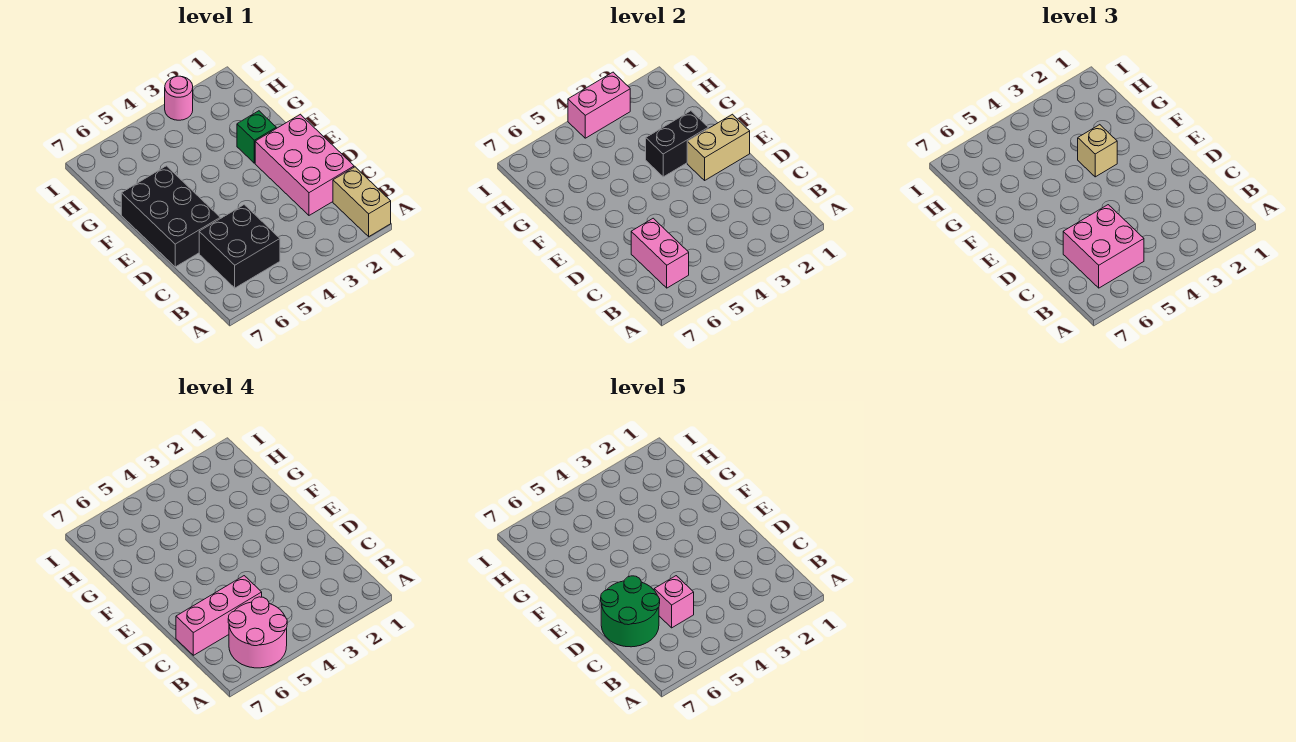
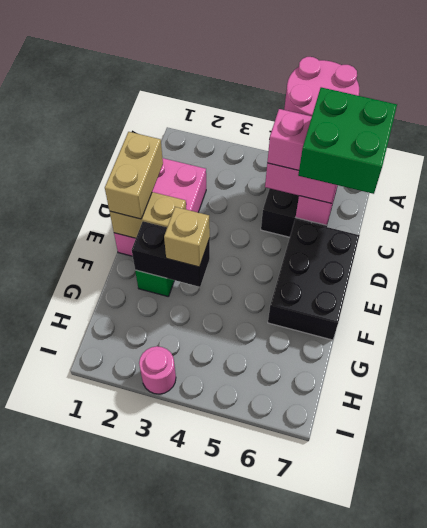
tan brick A1:B1 level 1 -> tan brick D1:E1 level 3
pink brick C5 level 5 -> none
green round brick C6:D7 level 5 -> green brick C6:D7 level 5
pink brick I3:I4 level 2 -> none

